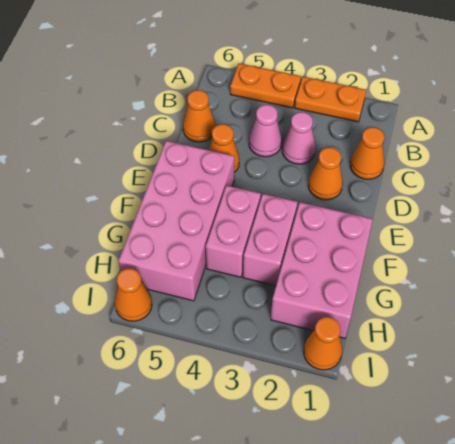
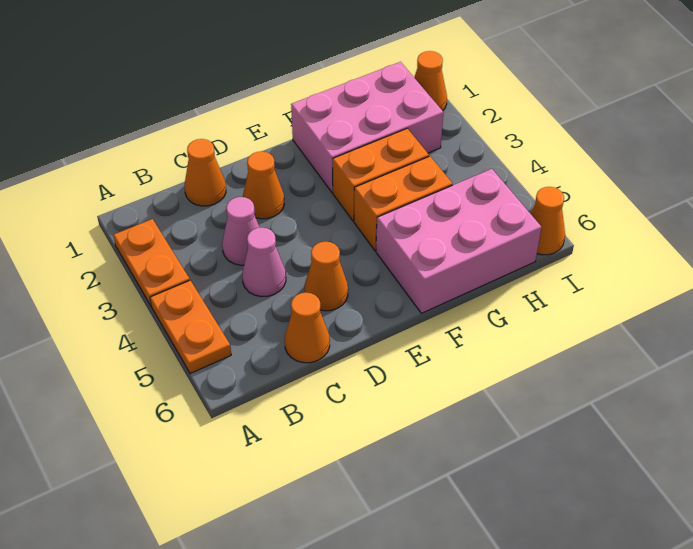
pink brick E5:H6 level 1 -> pink brick F5:H6 level 1
pink brick F3:G3 level 1 -> orange brick F3:G3 level 1
pink brick F4:G4 level 1 -> orange brick F4:G4 level 1

